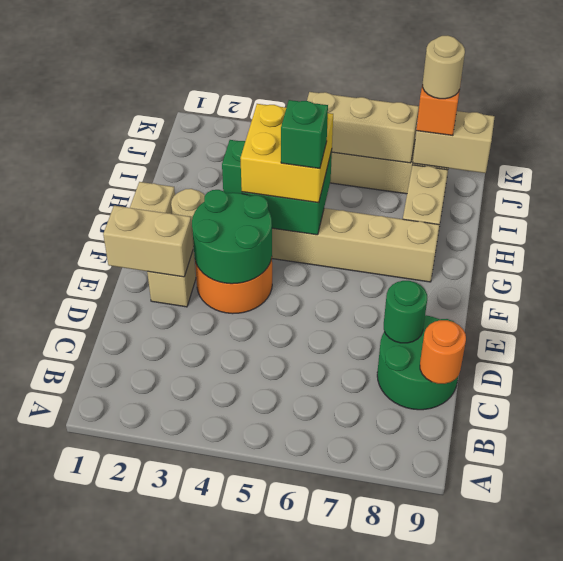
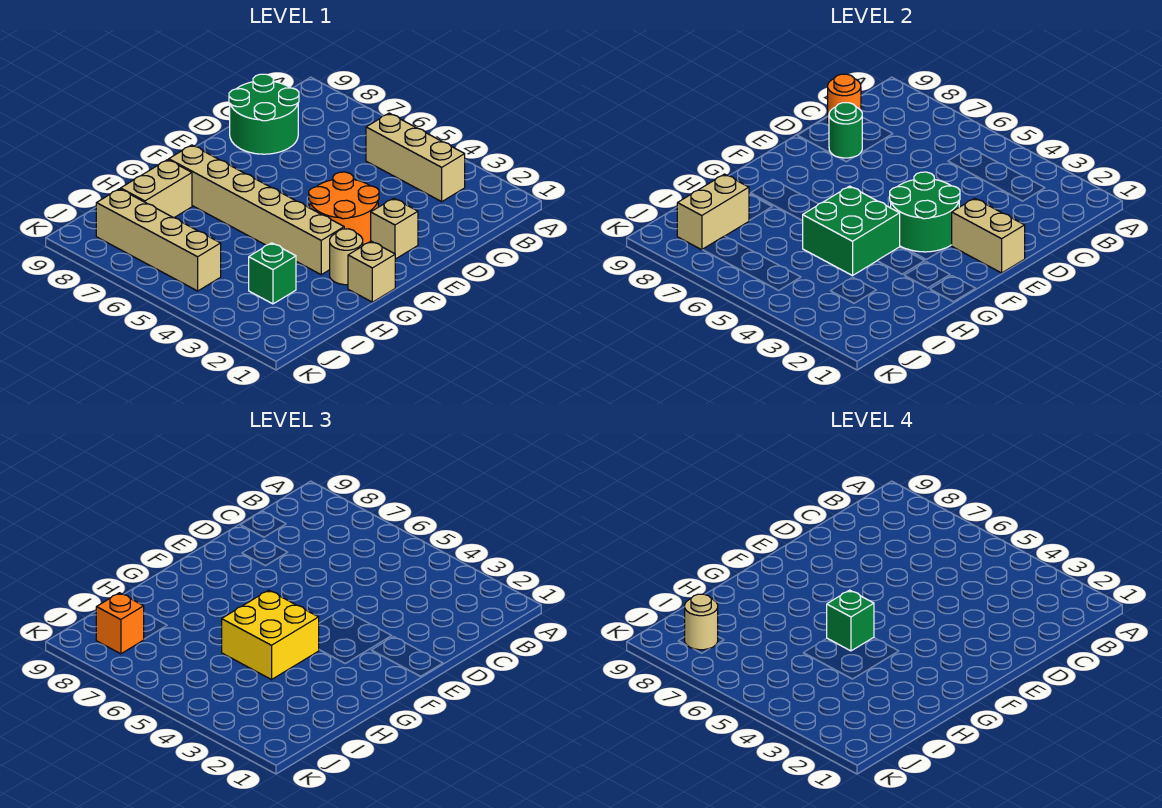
tan brick J5:J7 level 2 -> tan brick B3:B5 level 1
tan brick J8:J9 level 2 -> tan brick I8:J8 level 2

